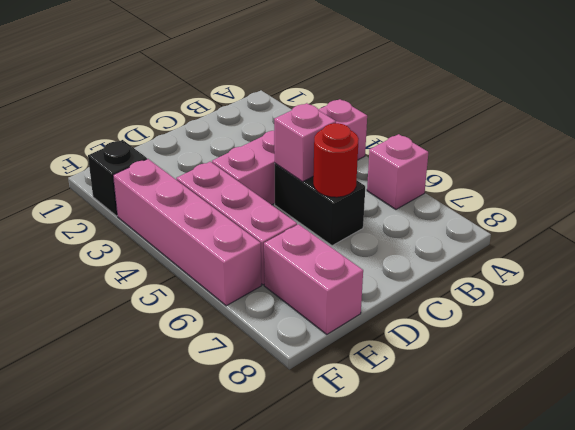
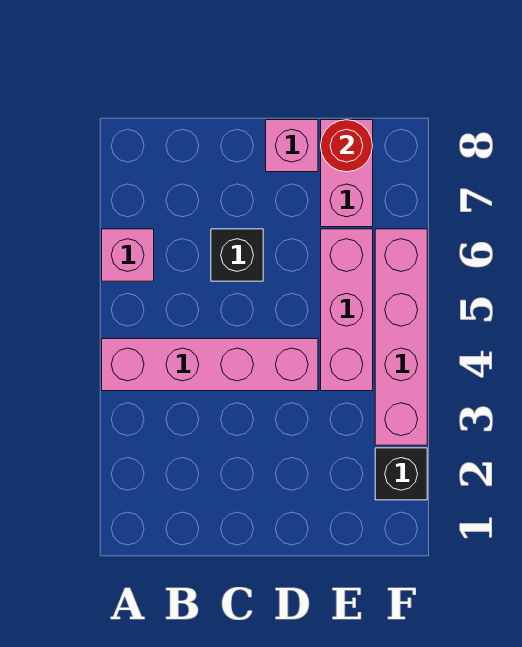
black brick C5:C6 level 1 -> black brick C6 level 1
pink brick C5 level 2 -> pink brick D8 level 1
red round brick C6 level 2 -> red round brick E8 level 2

